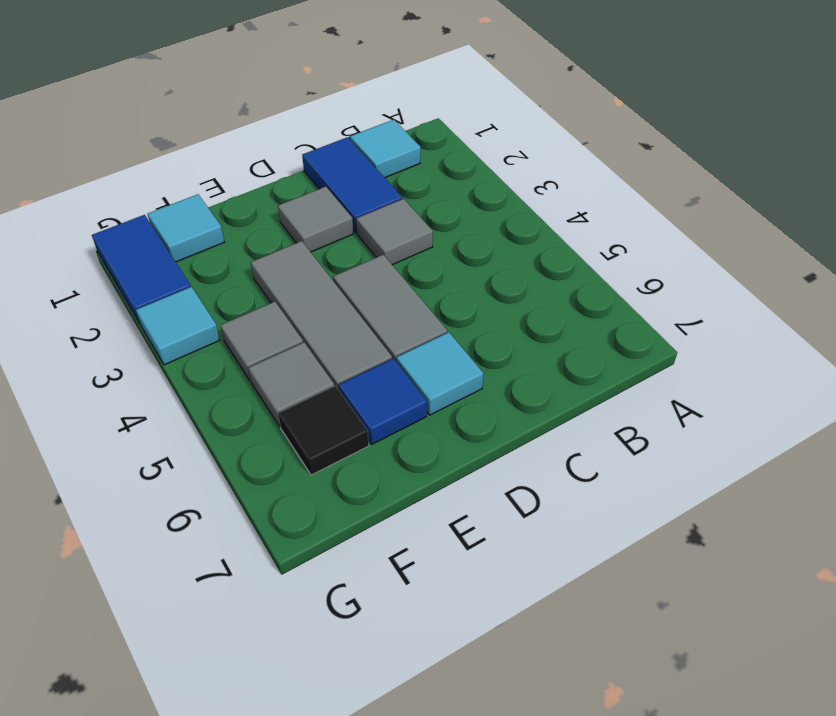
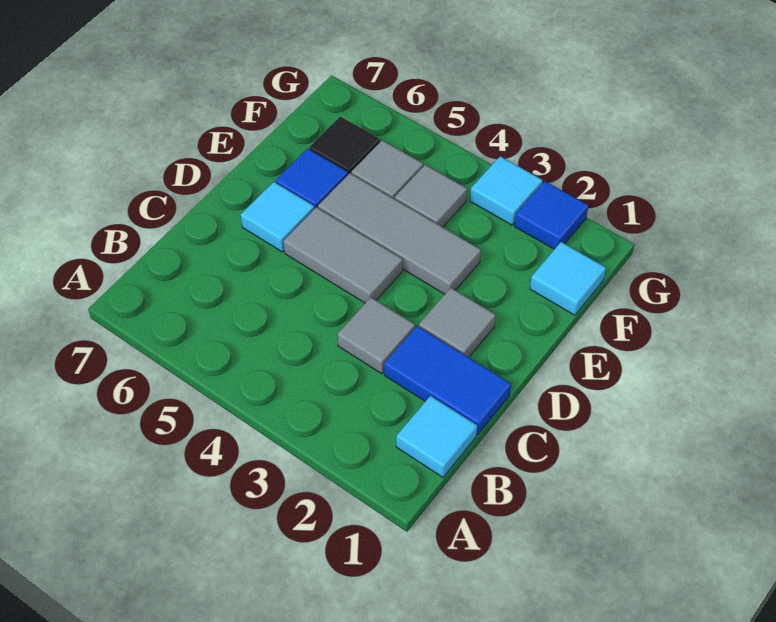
blue tile G1:G2 level 1 -> blue tile G2 level 1

